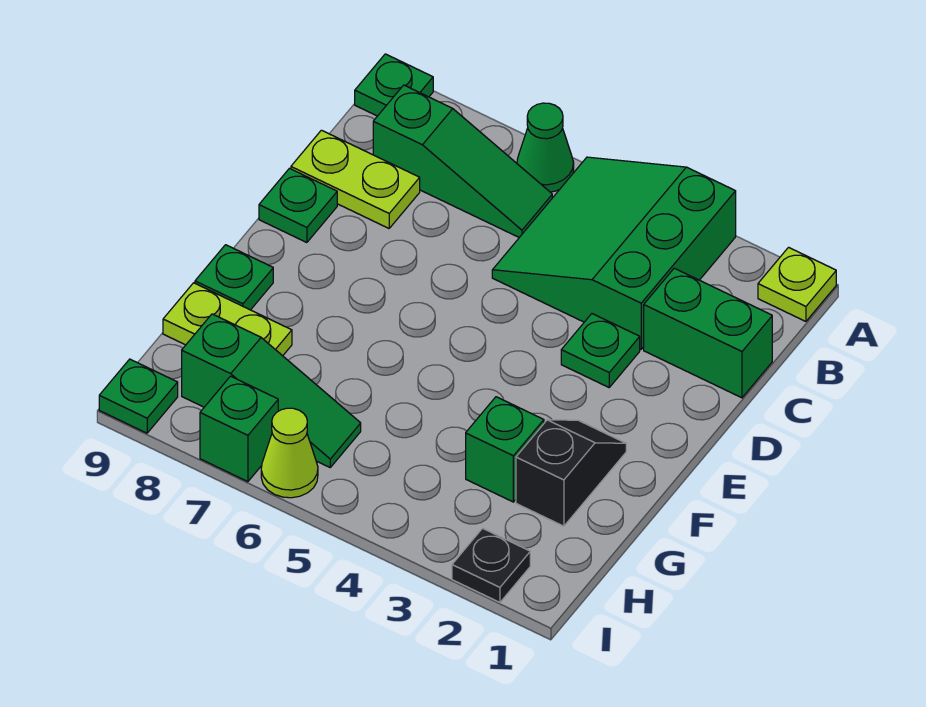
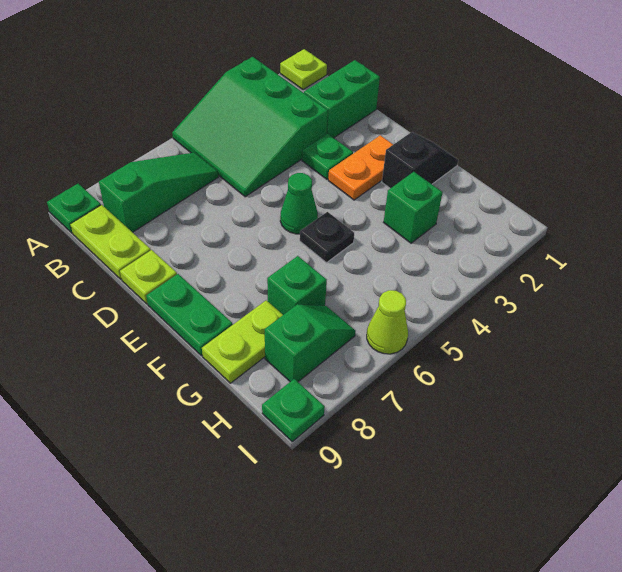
green cone A6 level 1 -> green cone E5 level 1
lime plate C8:C9 level 1 -> lime plate B9:C9 level 1
green plate D9 level 1 -> lime plate D9 level 1
none -> orange plate E2:E3 level 1
black slope F2:G2 level 1 top G -> black slope F1:F2 level 1 top 2
green plate F9 level 1 -> green plate E9:F9 level 1
green slope H6:H8 level 1 top 8 -> green slope H7:H8 level 1 top 8
black plate I2 level 1 -> black plate F5 level 1
green brick I7 level 1 -> green brick G7 level 1

